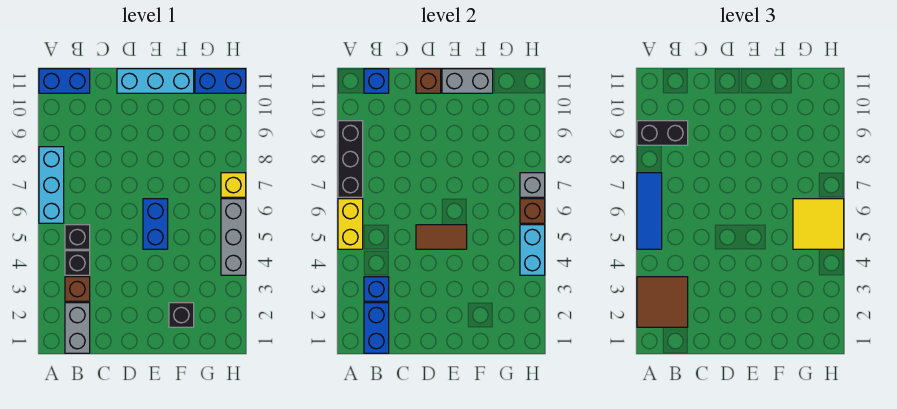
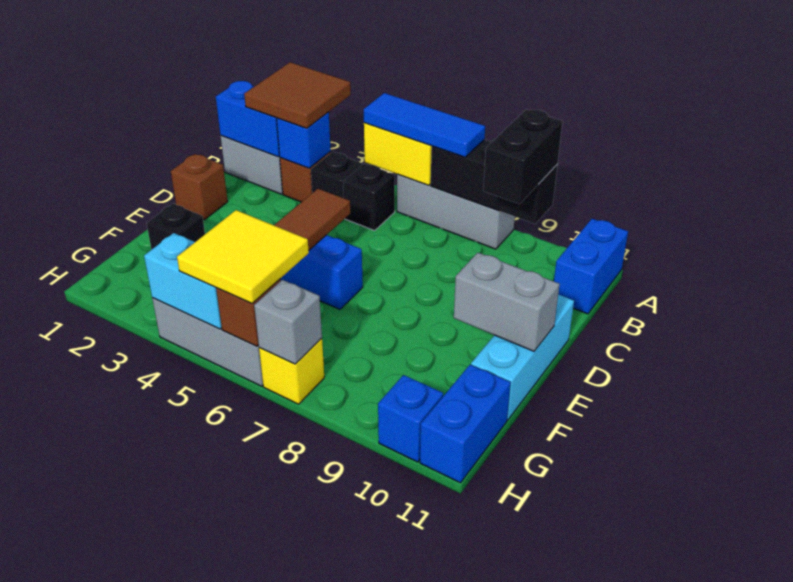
cyan brick A6:A8 level 1 -> grey brick A6:A8 level 1
blue brick B11 level 2 -> blue brick H10 level 1
brown brick D11 level 2 -> brown brick D1 level 1
grey brick E11:F11 level 2 -> grey brick E10:E11 level 2

